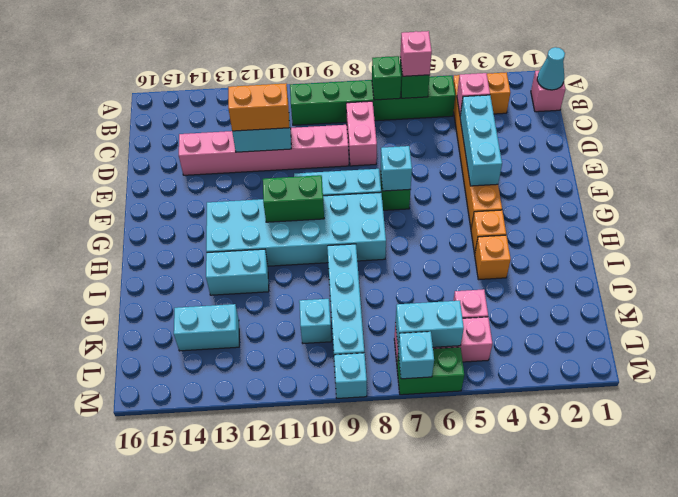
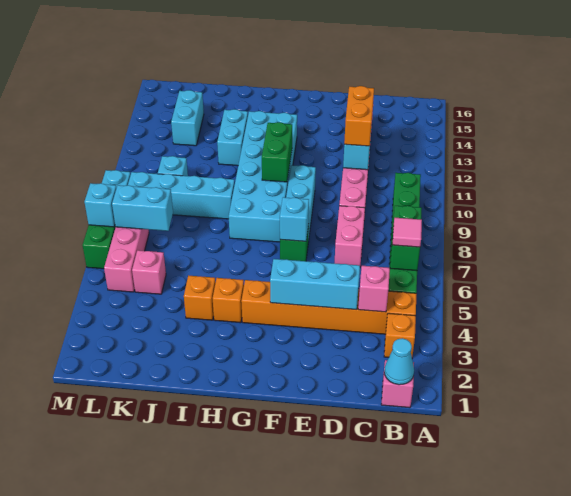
pink brick B6 level 3 -> pink tile B6 level 3
pink brick C8:D8 level 1 -> pink brick D7:D8 level 1
cyan brick L6:L7 level 2 -> cyan brick K7:L7 level 2

